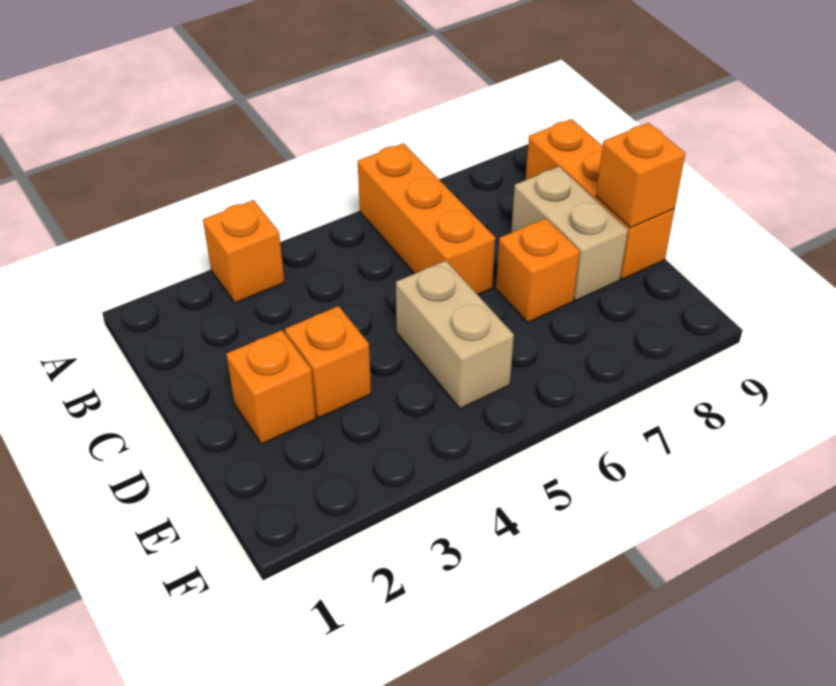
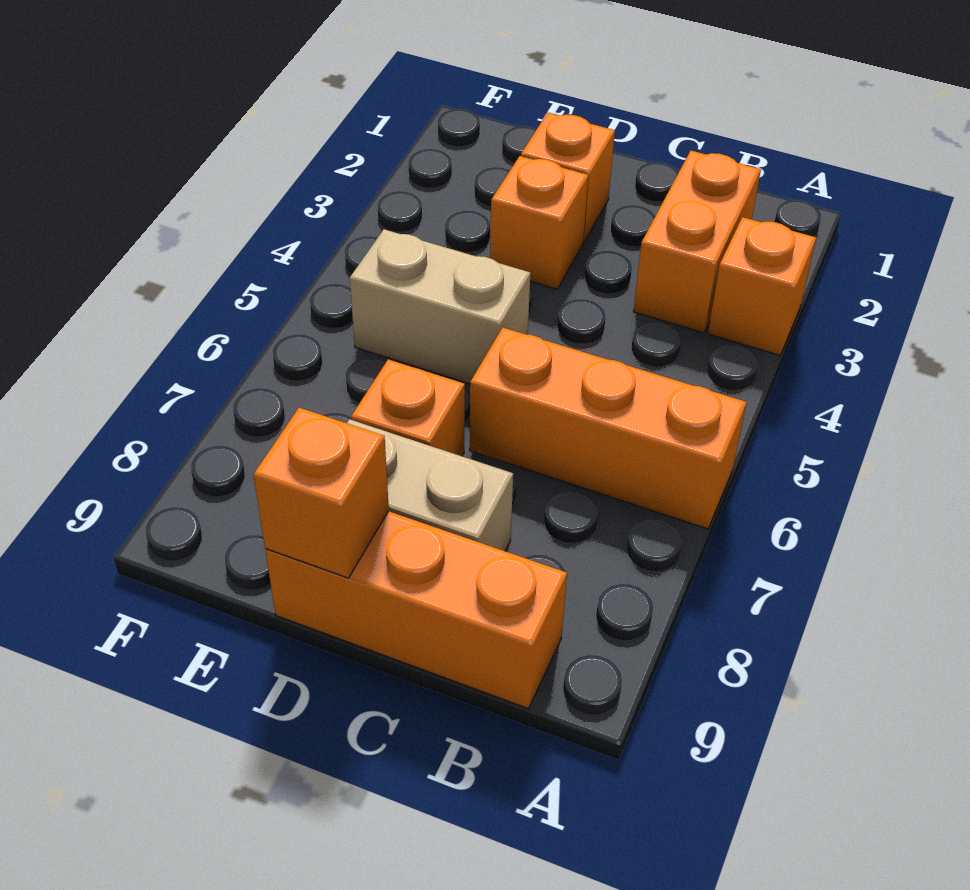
none -> orange brick B2:B3 level 1

